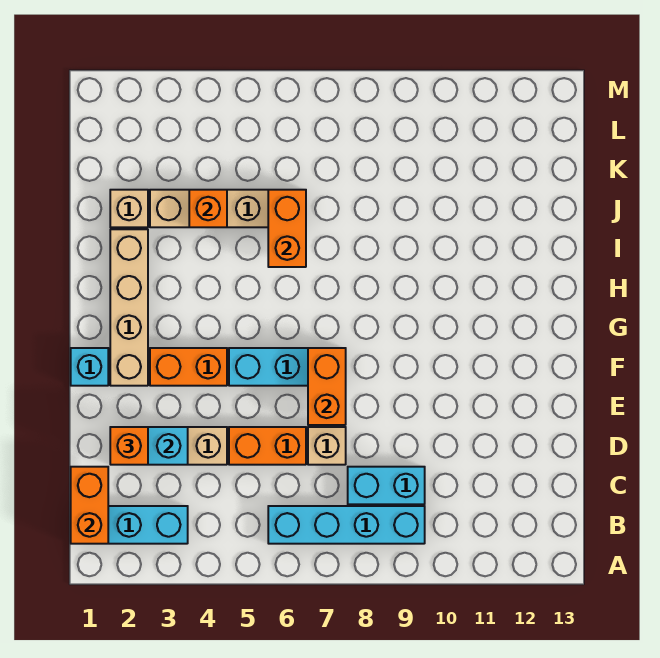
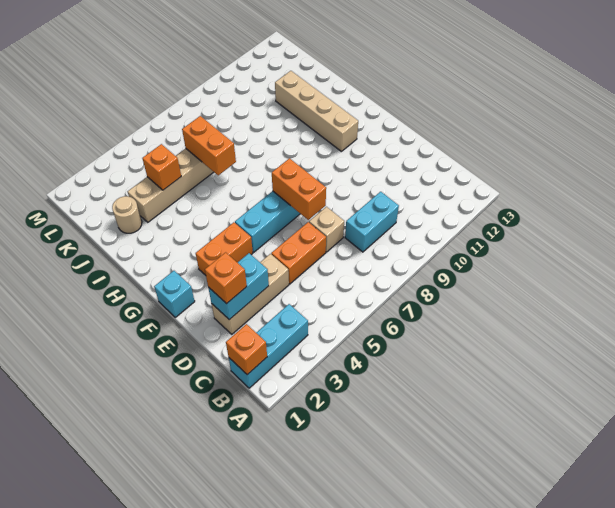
orange brick B1:C1 level 2 -> orange brick B1 level 2
cyan brick B6:B9 level 1 -> none
tan brick F2:I2 level 1 -> tan brick G11:J11 level 1
tan brick J2 level 1 -> tan round brick J2 level 1

